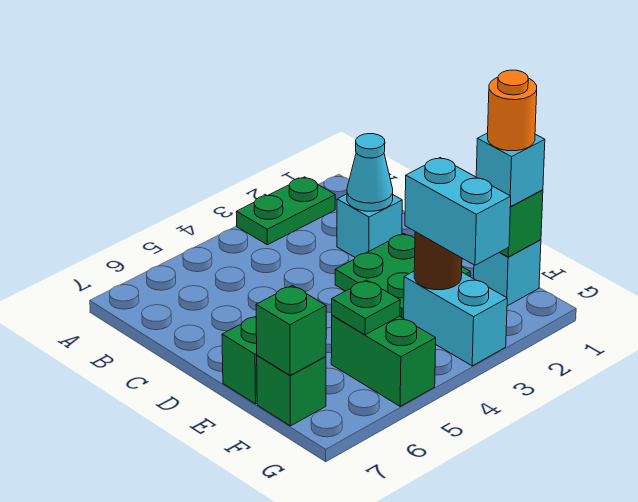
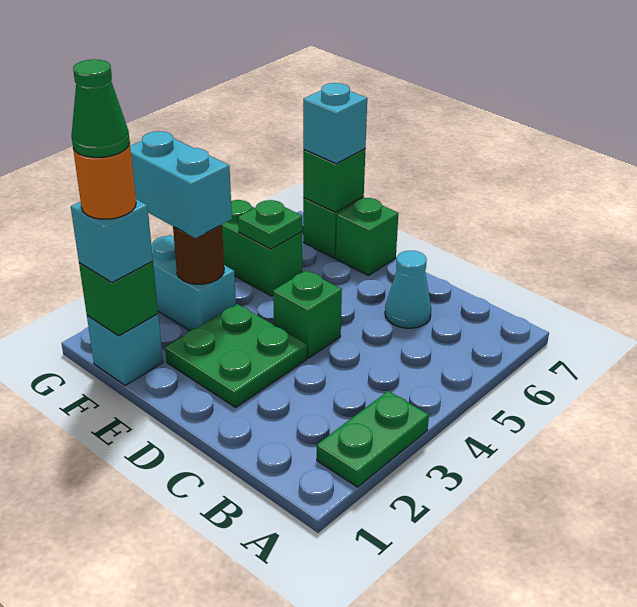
cyan brick C2 level 1 -> cyan brick F7 level 3
cyan cone C2 level 2 -> cyan cone C6 level 1
none -> green brick D4 level 1
none -> green cone F1 level 5

